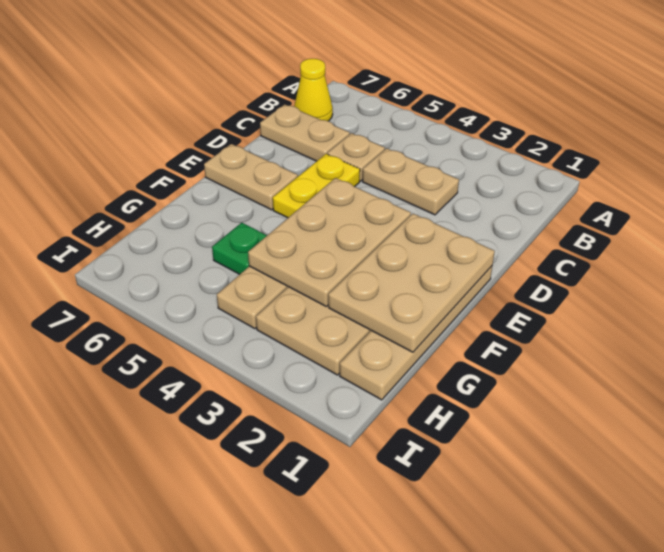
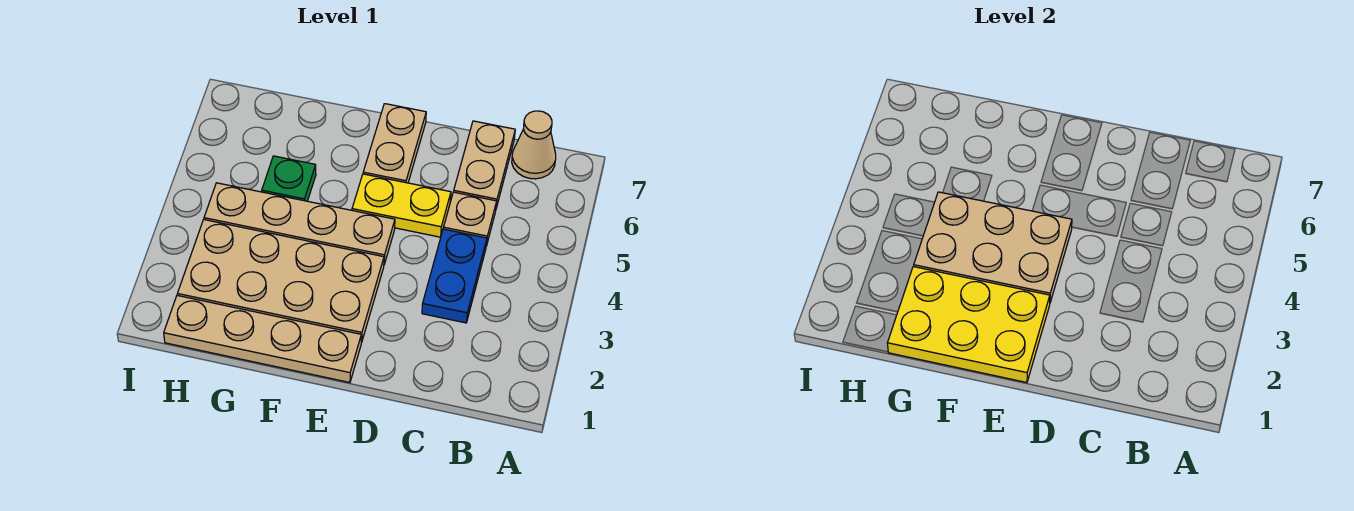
yellow cone B7 level 1 -> tan cone B7 level 1
tan plate C3:C4 level 1 -> blue plate C3:C4 level 1
tan plate E1:G2 level 2 -> yellow plate E1:G2 level 2

